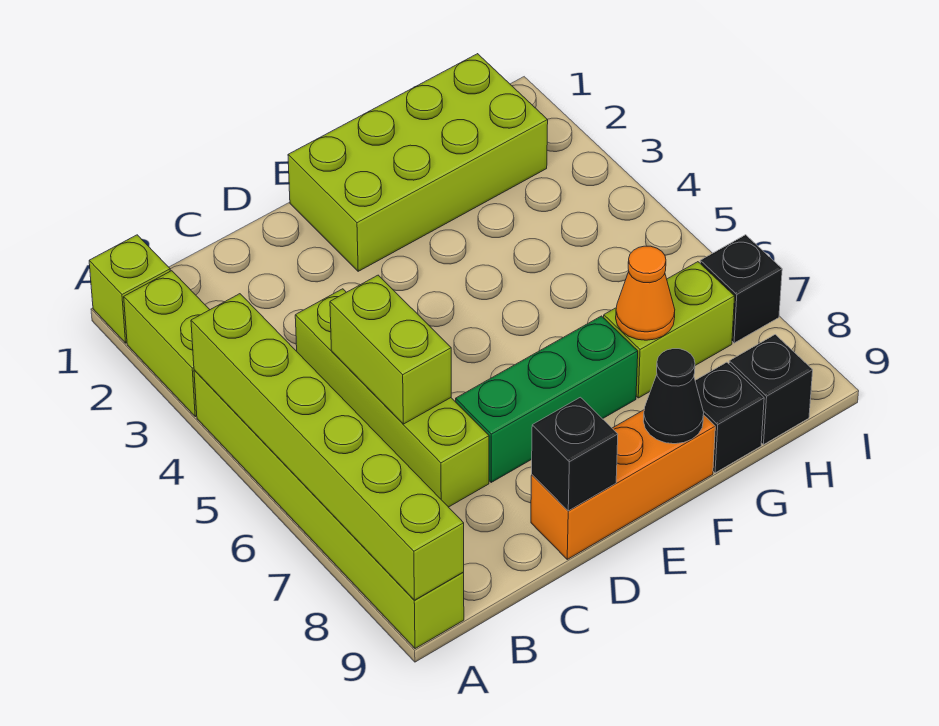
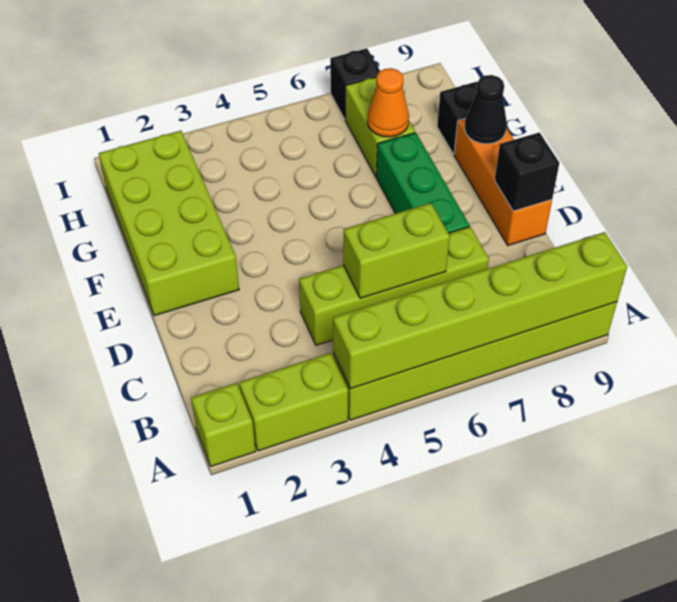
black brick H9 level 1 -> none

